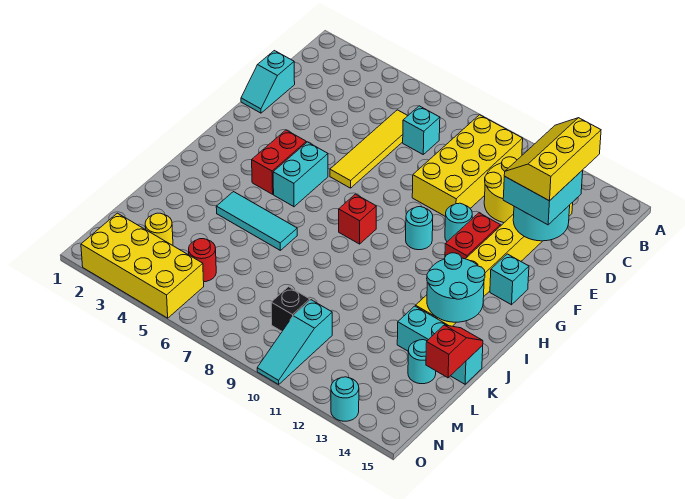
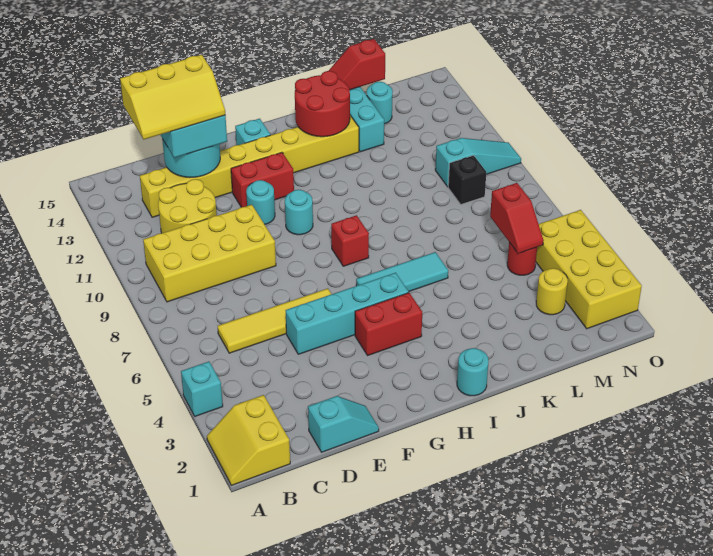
none -> yellow slope A1:B2 level 1 top B
cyan brick C7 level 1 -> cyan brick A4 level 1
cyan brick G5:H5 level 1 -> cyan brick E5:H5 level 1
cyan round brick I13:J14 level 2 -> red round brick I13:J14 level 2
cyan tile J4:J6 level 1 -> cyan tile H6:J6 level 1
none -> red slope M5:M6 level 2 top 6
cyan round brick O13 level 1 -> cyan round brick I1 level 1

